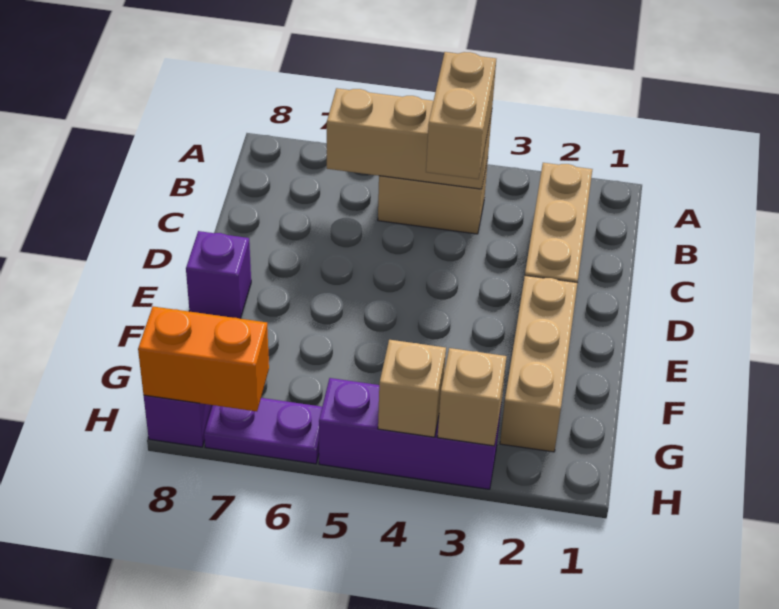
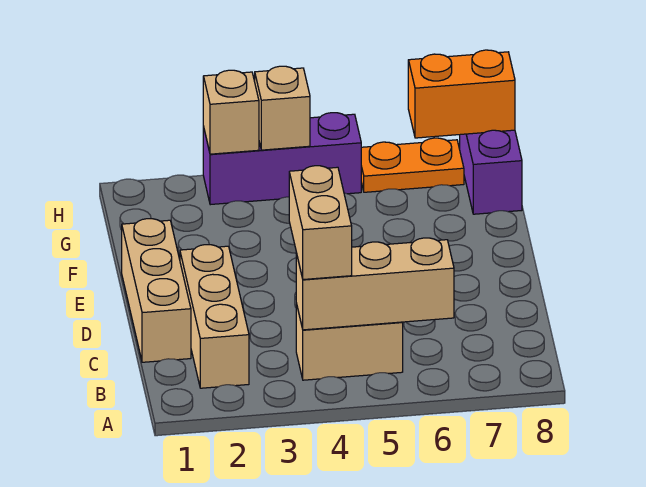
tan brick E2:G2 level 1 -> tan brick C1:E1 level 1
purple brick E8 level 1 -> none
purple plate H6:H7 level 1 -> orange plate H6:H7 level 1

